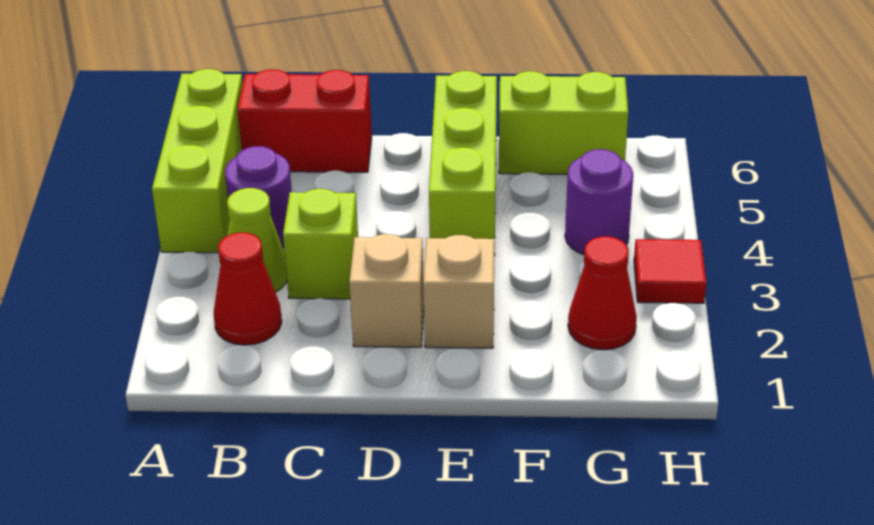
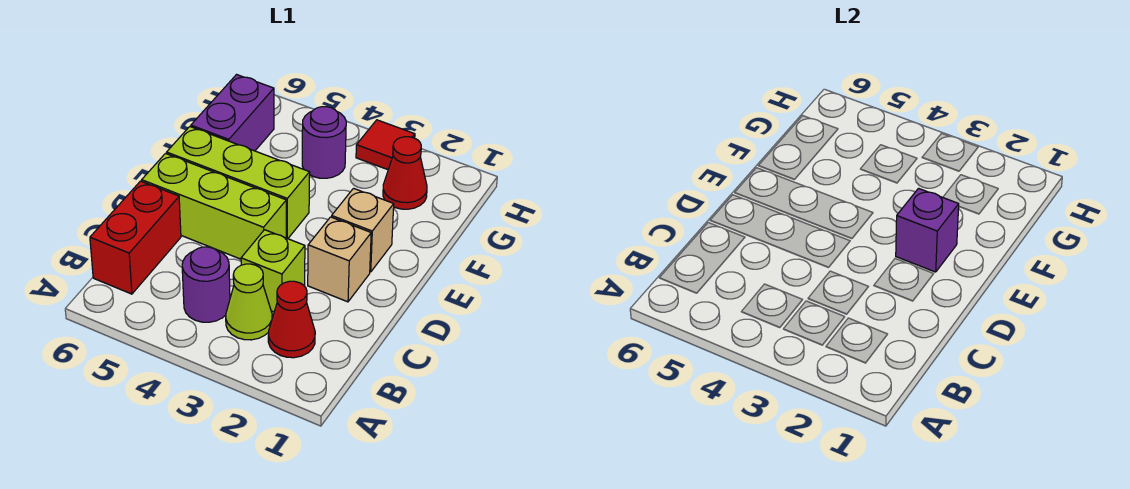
lime brick A4:A6 level 1 -> lime brick D4:D6 level 1
none -> purple brick E2 level 2
lime brick F6:G6 level 1 -> purple brick F6:G6 level 1

